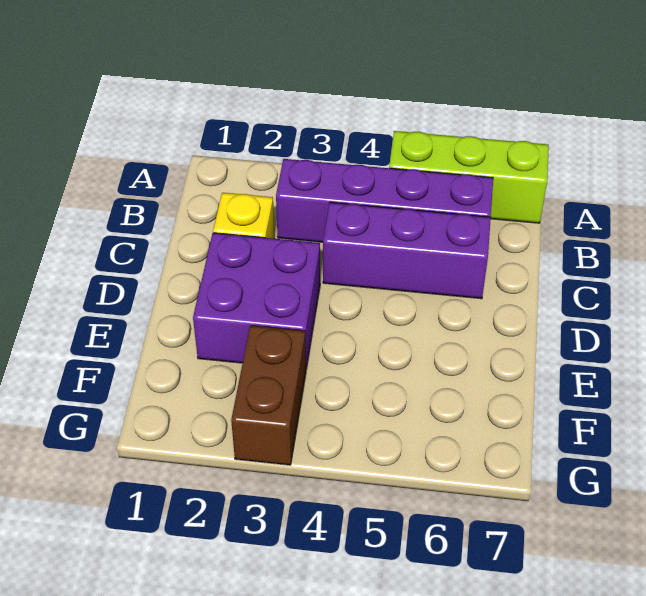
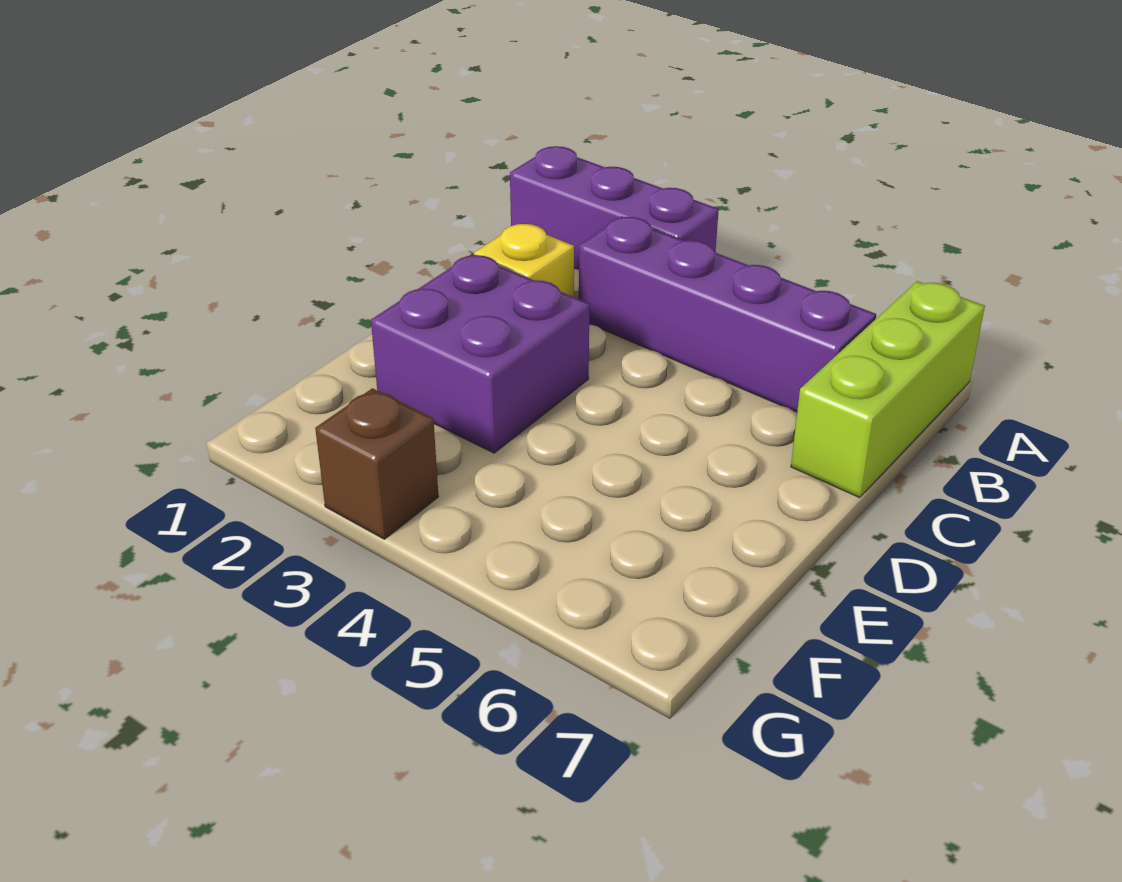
lime brick A5:A7 level 1 -> lime brick A7:C7 level 1
purple brick C4:C6 level 1 -> purple brick A1:A3 level 1
brown brick F3:G3 level 1 -> brown brick G3 level 1

